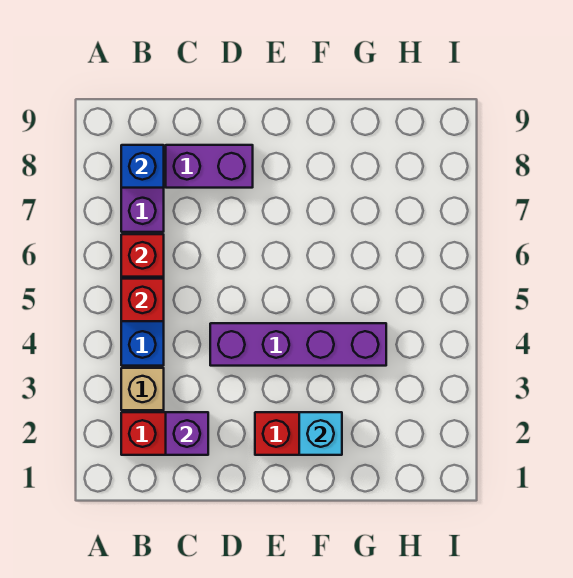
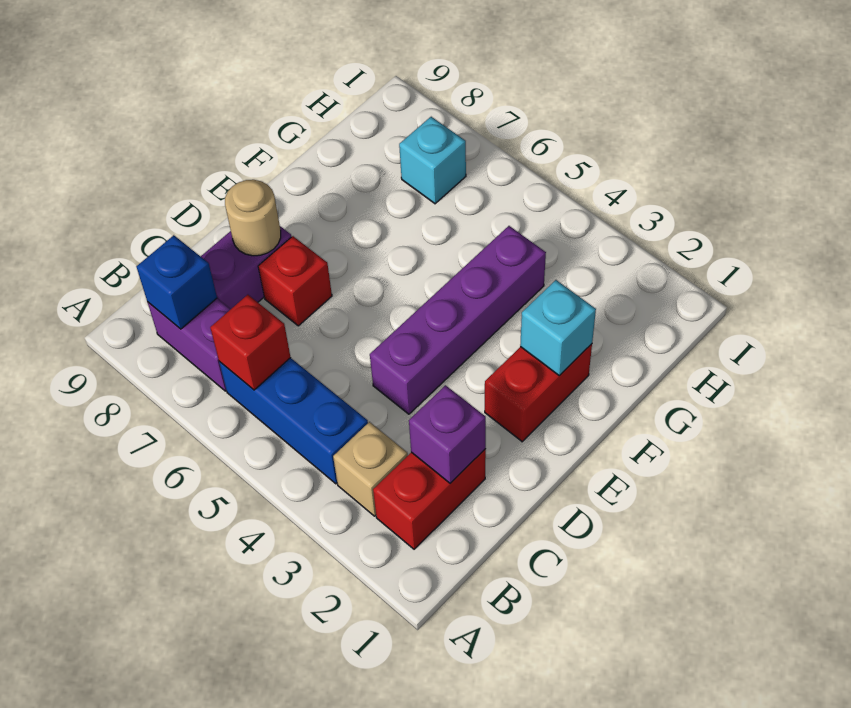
red brick B5 level 2 -> red brick D7 level 1
none -> tan round brick D8 level 2
none -> cyan brick H7 level 1

